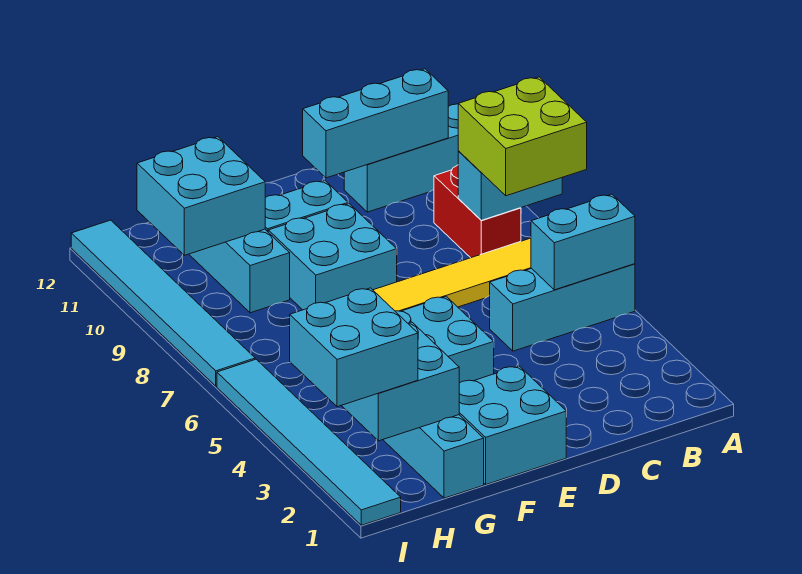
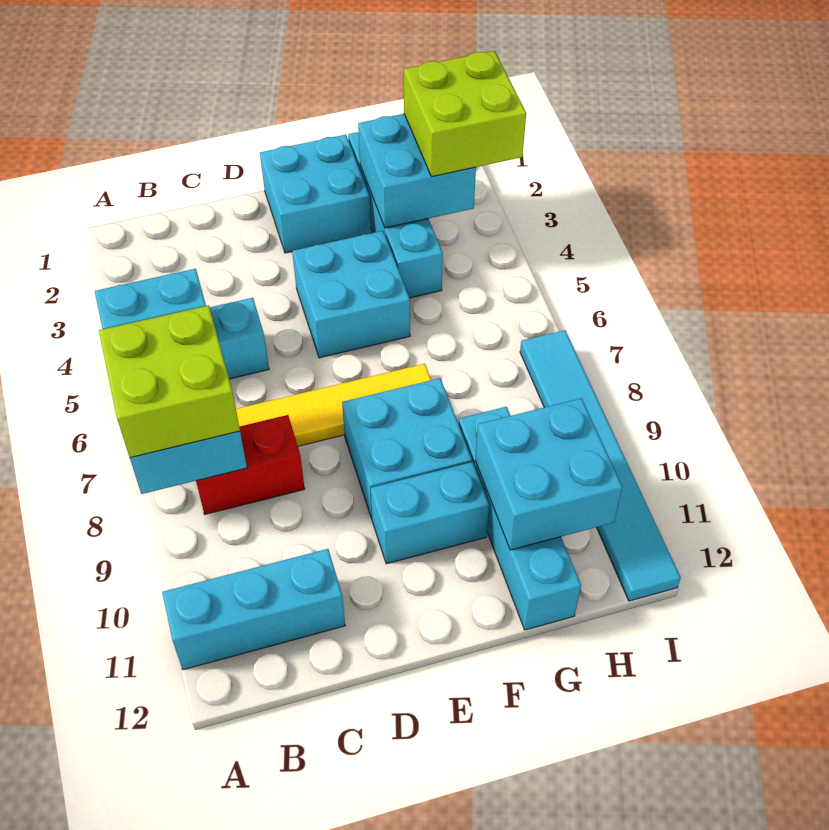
red brick B8:B9 level 1 -> red brick B8:C8 level 1
cyan brick B11:D11 level 2 -> none
cyan brick H2:I3 level 3 -> lime brick H2:I3 level 3
cyan tile I1:I6 level 1 -> none

